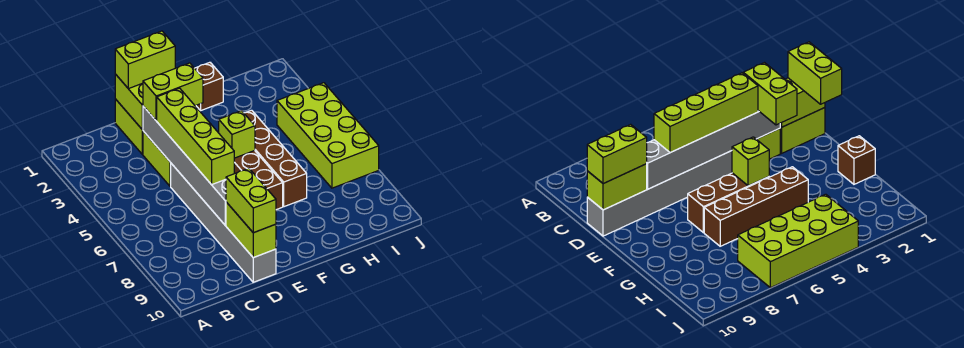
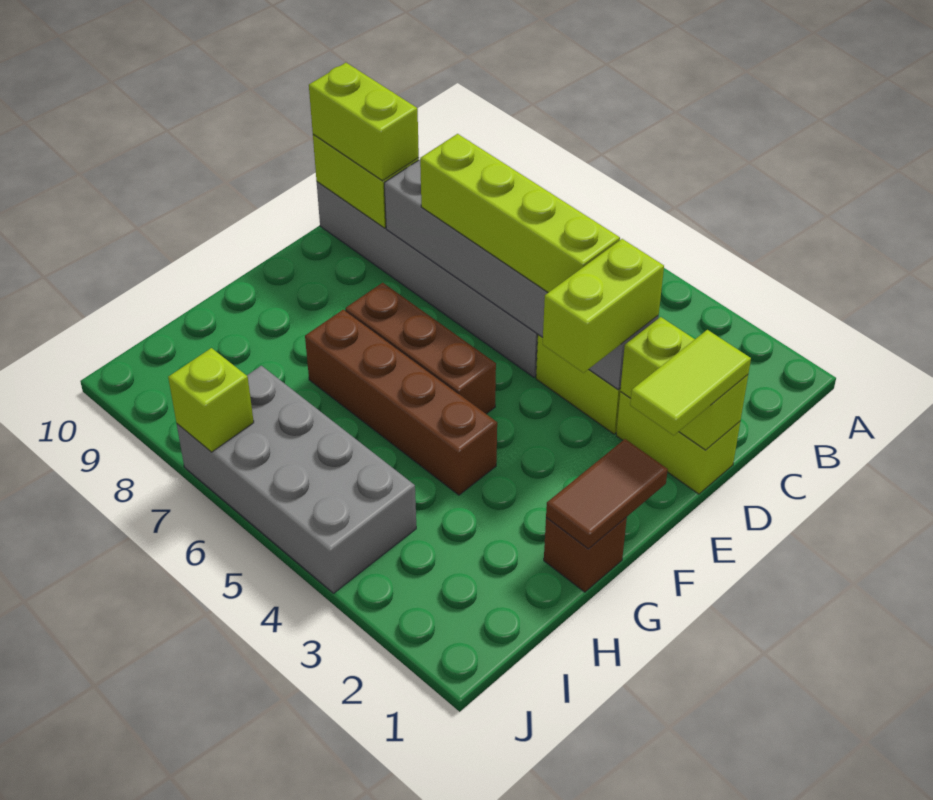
lime brick D1:E1 level 3 -> lime tile D1:E1 level 3
none -> brown tile F1:G1 level 2
lime brick F5 level 2 -> lime brick J7 level 2
lime brick I4:J7 level 1 -> grey brick I4:J7 level 1

